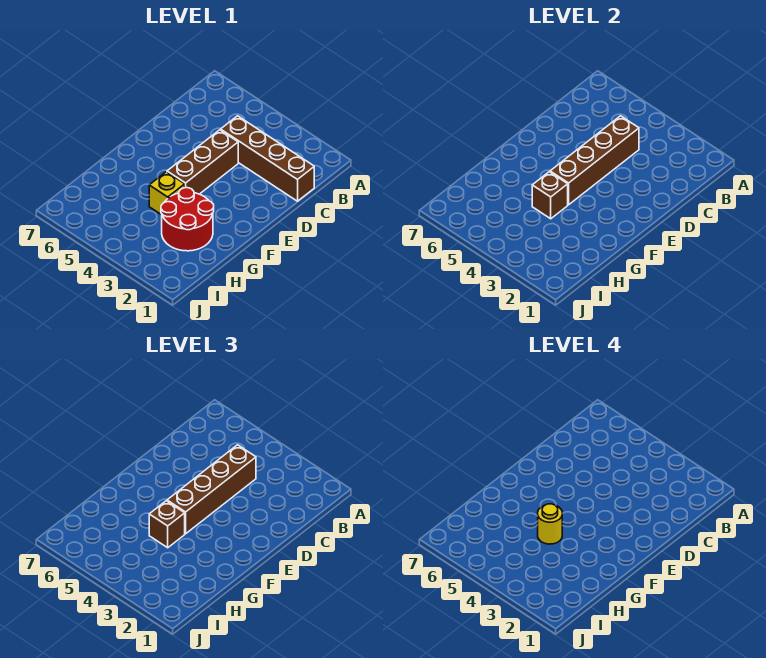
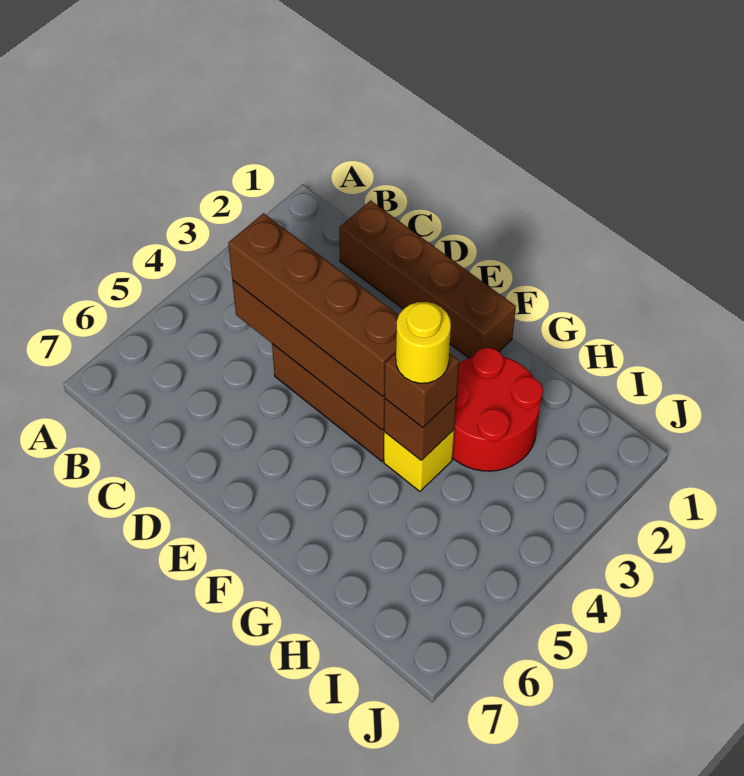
brown brick C1:C4 level 1 -> brown brick C1:F1 level 1

